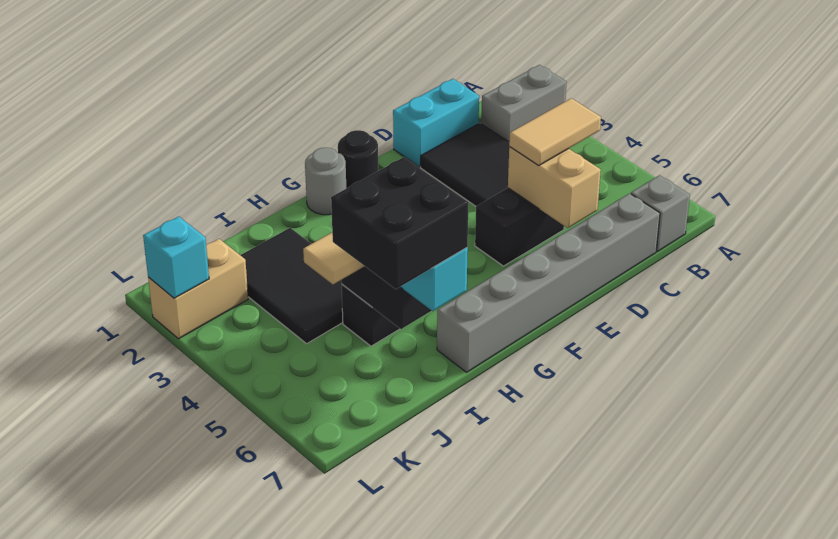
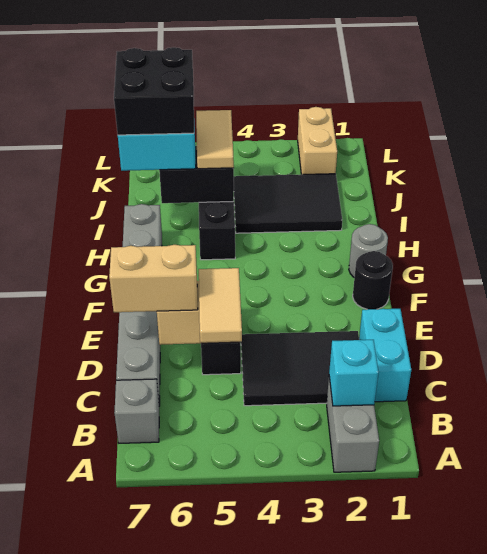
none -> tan brick D6:D7 level 3
cyan brick L2 level 2 -> cyan brick B2 level 2

